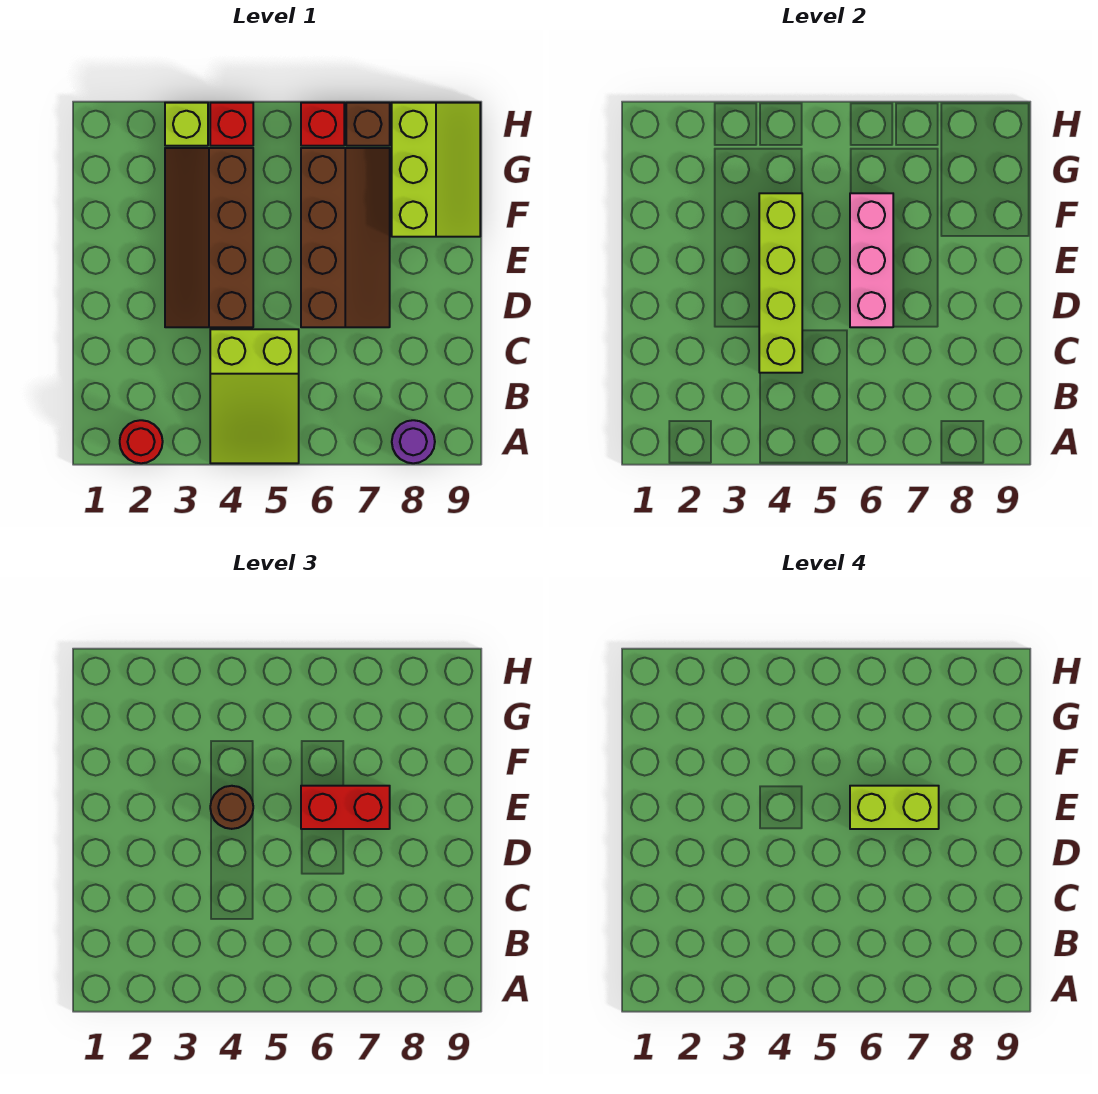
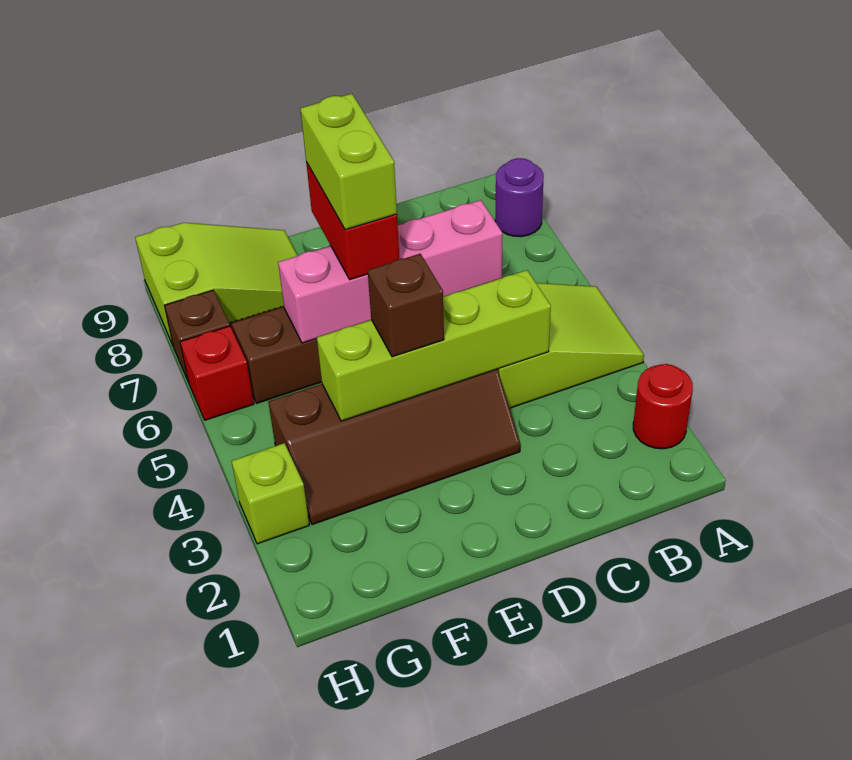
pink brick D6:F6 level 2 -> pink brick C6:F6 level 2
brown round brick E4 level 3 -> brown brick E4 level 3
lime slope F8:H9 level 1 top 8 -> lime slope F8:H9 level 1 top H
red brick H4 level 1 -> none

